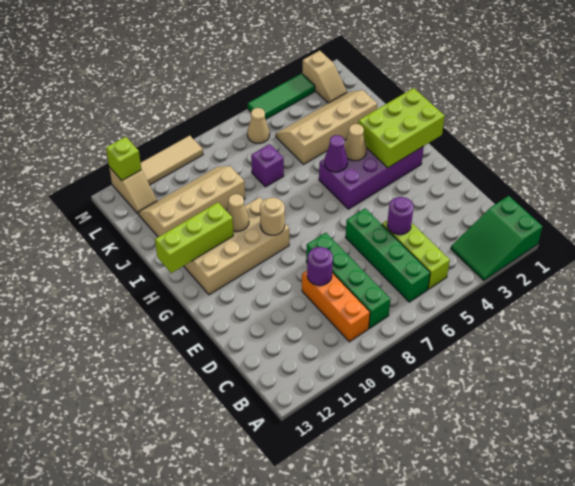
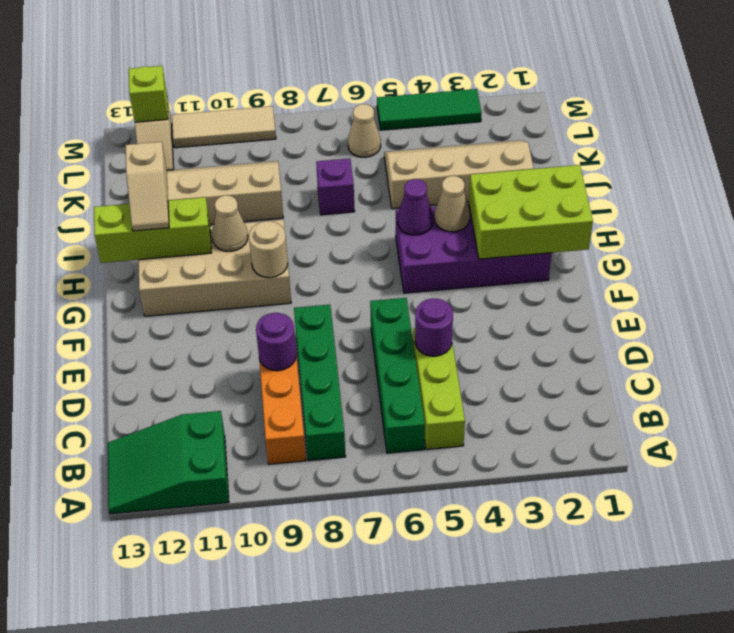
green slope A1:B3 level 1 top 1 -> green slope A11:B13 level 1 top 11
tan slope L2:M2 level 1 top M -> tan slope H12:I12 level 3 top I

